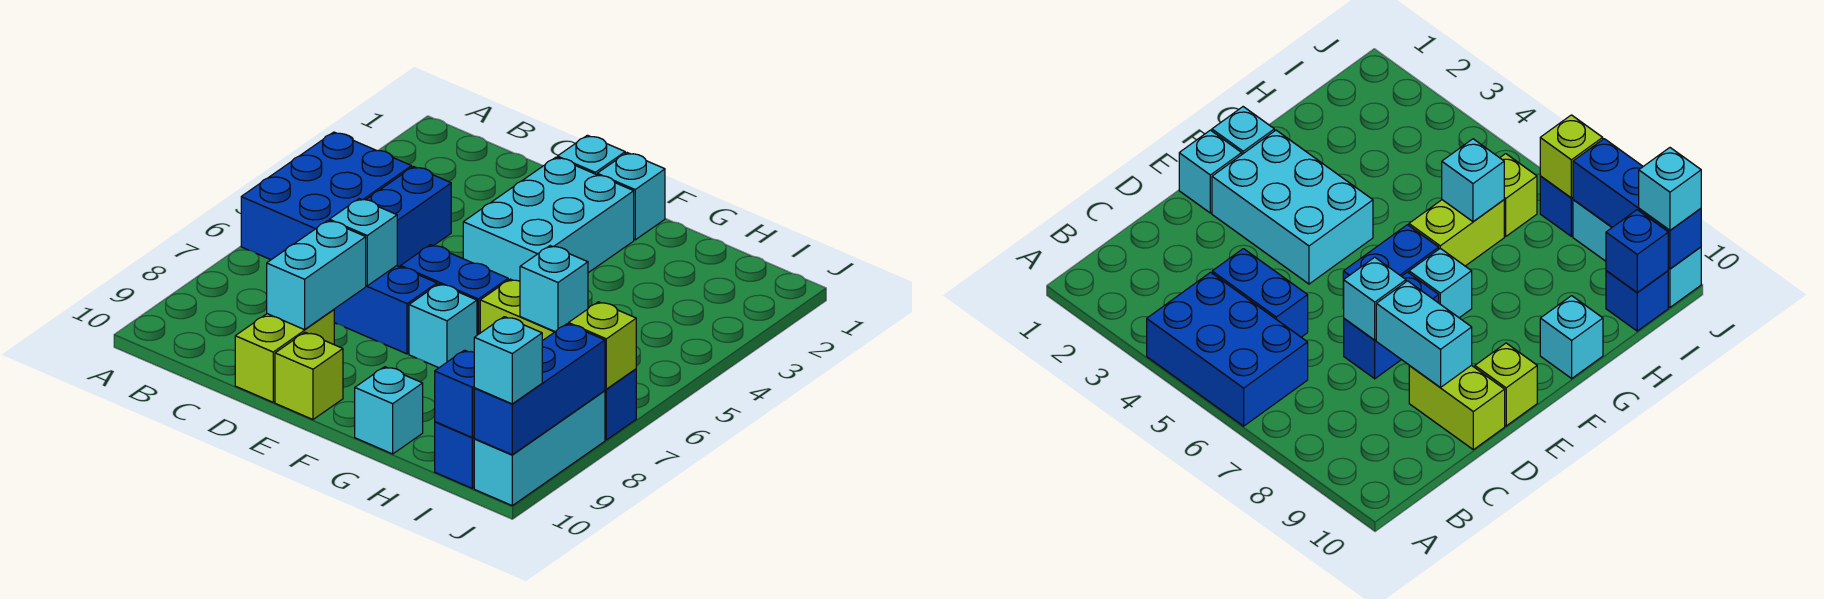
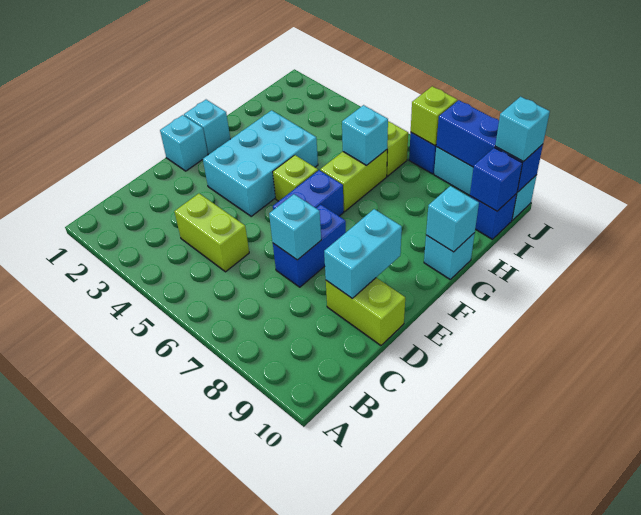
blue brick A4:B6 level 1 -> none
blue brick C4:C5 level 1 -> lime brick C4:C5 level 1
cyan brick D8:D9 level 2 -> cyan brick D9:E9 level 2
cyan brick E2:F4 level 1 -> cyan brick E3:G4 level 1
lime brick E10 level 1 -> lime brick F5 level 1
cyan brick F7 level 1 -> cyan brick G10 level 2

